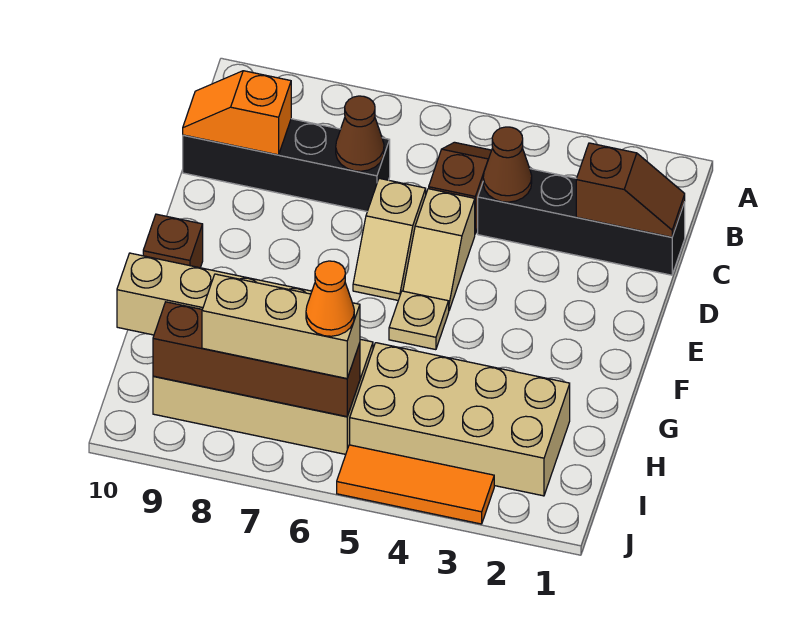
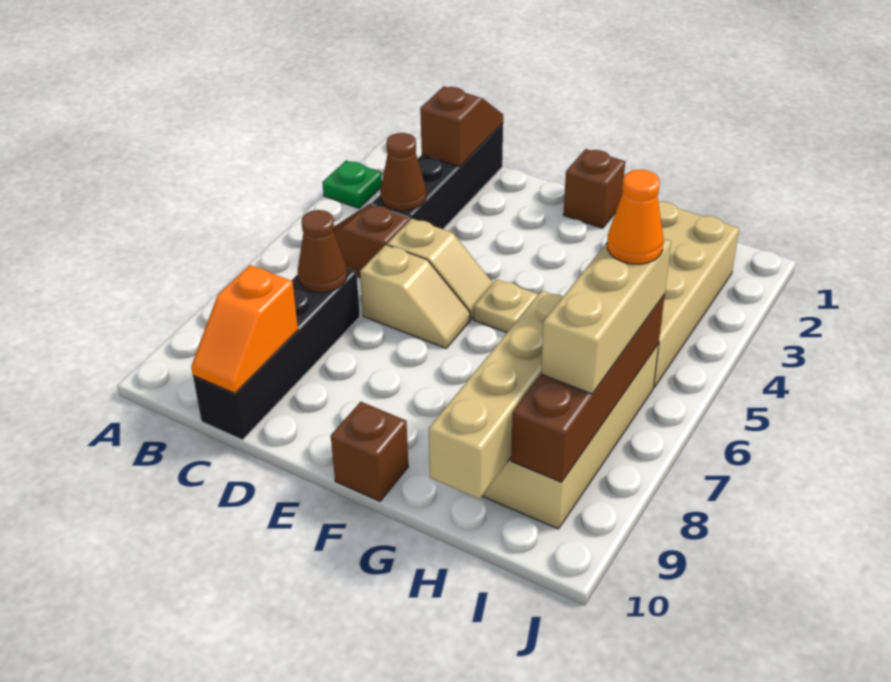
none -> green plate A3 level 1
none -> brown brick F1 level 1
orange tile J3:J5 level 1 -> none

